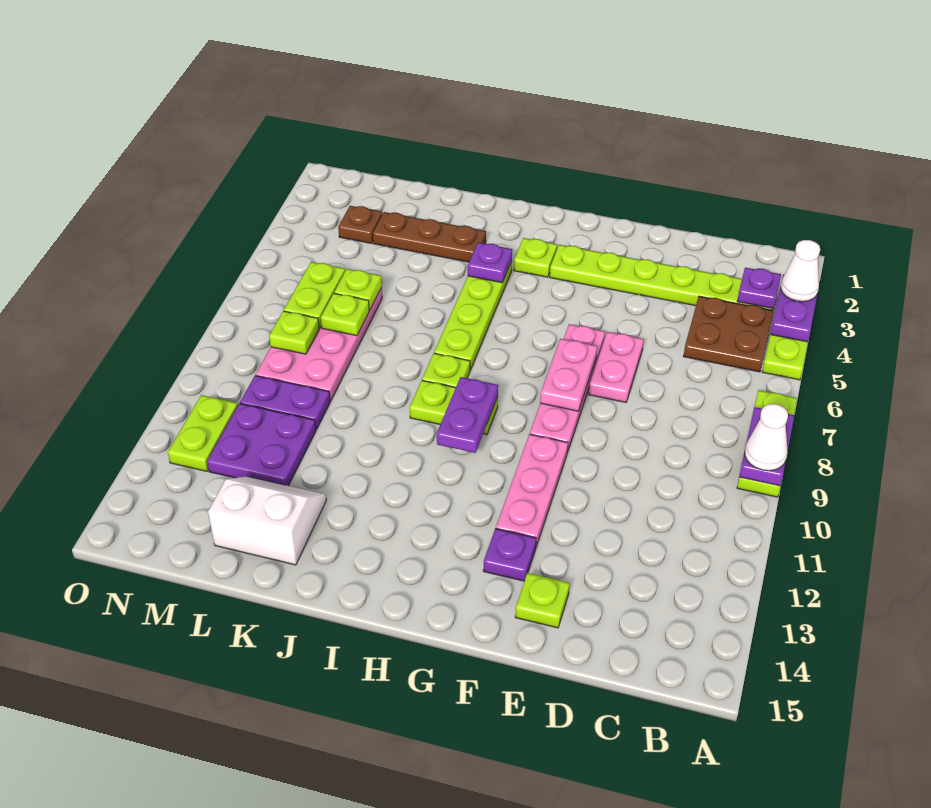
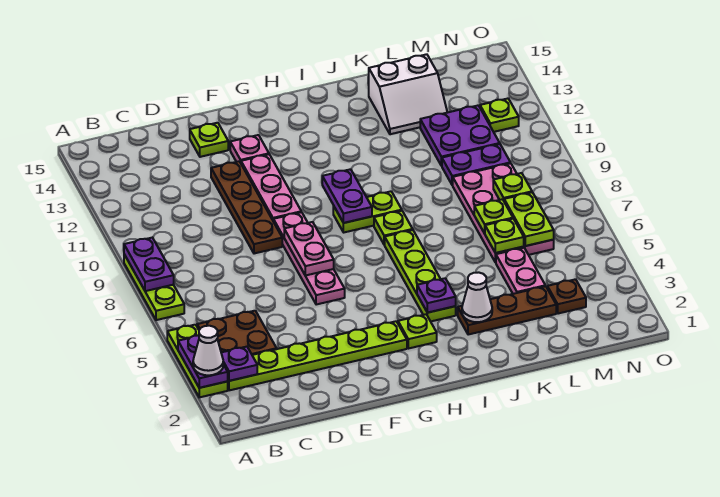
white cone A9 level 3 -> white cone J3 level 2
pink plate E6:E7 level 1 -> pink plate L4:L5 level 1
none -> brown plate E9:E12 level 1
purple plate F13 level 1 -> pink plate F13 level 1
lime plate N11:N12 level 1 -> lime plate N12 level 1

